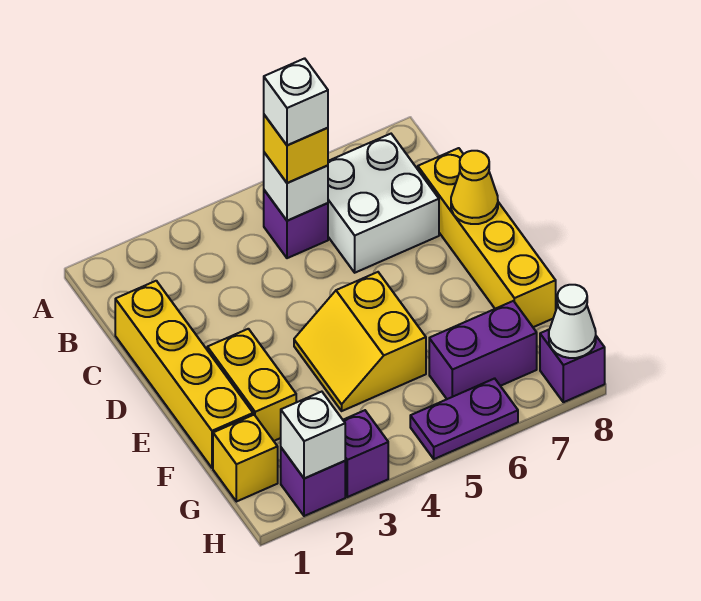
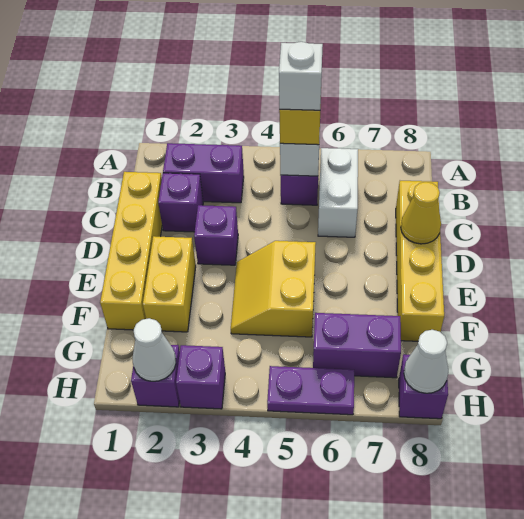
none -> purple brick B2:B3 level 1
white brick B6:C7 level 1 -> white brick B6:C6 level 1
none -> purple brick C2 level 1
none -> purple brick D3 level 1
yellow brick G1 level 1 -> none
white brick H2 level 2 -> white cone H2 level 2

